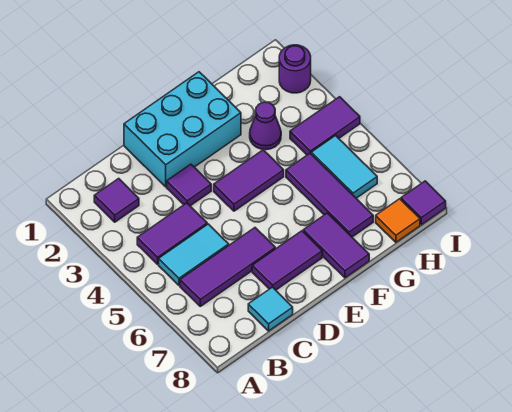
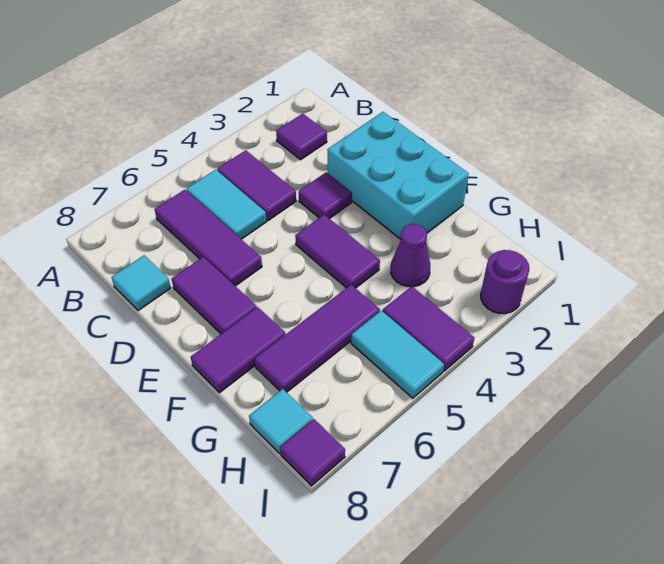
cyan tile H5:H6 level 1 -> cyan tile H5:I5 level 1
orange tile H8 level 1 -> cyan tile H8 level 1

